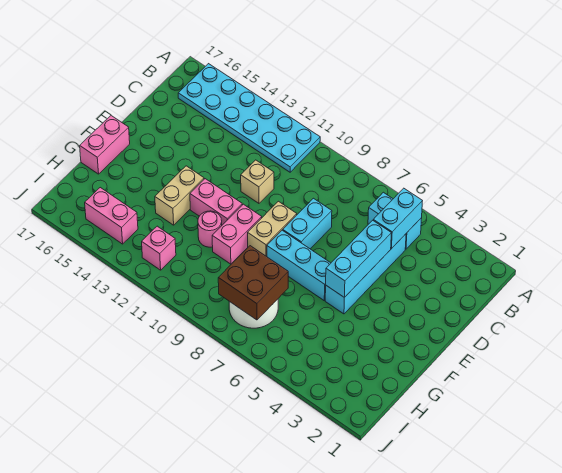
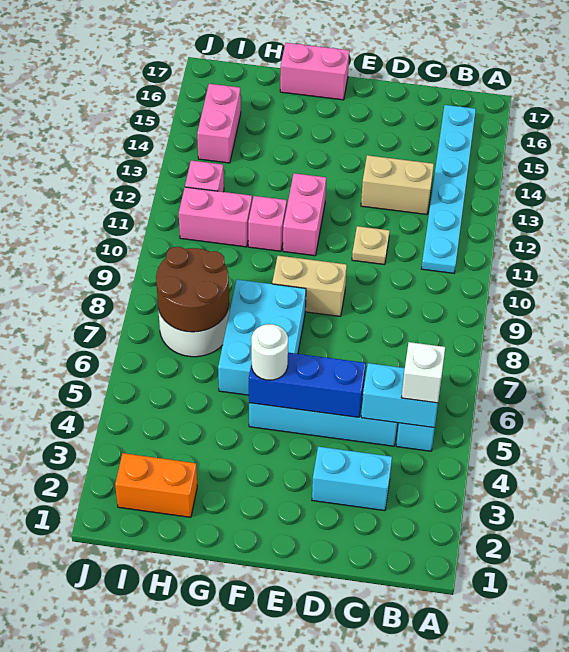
cyan plate A11:B16 level 1 -> cyan plate B11:B16 level 1
none -> white brick B5 level 3
cyan brick D5:F5 level 2 -> blue brick D5:F5 level 2
cyan brick D8:E8 level 1 -> cyan brick C3:D3 level 1
tan brick D11 level 1 -> tan plate D11 level 1
none -> white round brick F5 level 3
cyan brick F6:F8 level 1 -> cyan brick F6:G8 level 1
pink brick F10:G10 level 1 -> pink brick H11:I11 level 1
tan brick F13:G13 level 1 -> tan brick C13:D13 level 1
pink round brick G11 level 1 -> pink brick G11 level 1
none -> orange brick H2:I2 level 1
brown brick H7:I8 level 2 -> brown round brick H7:I8 level 2

